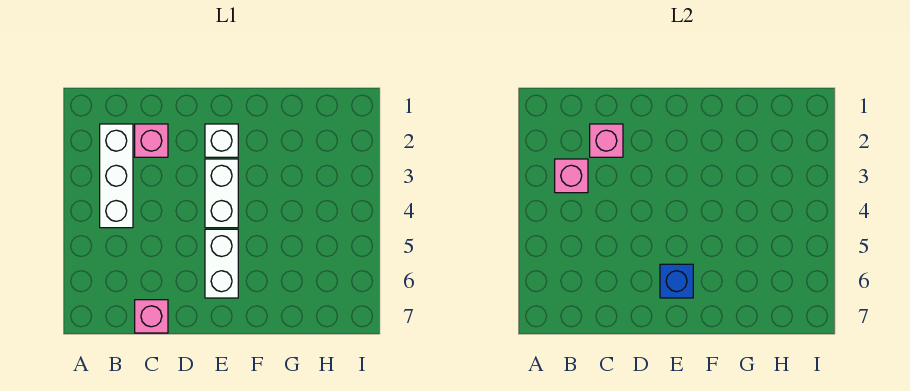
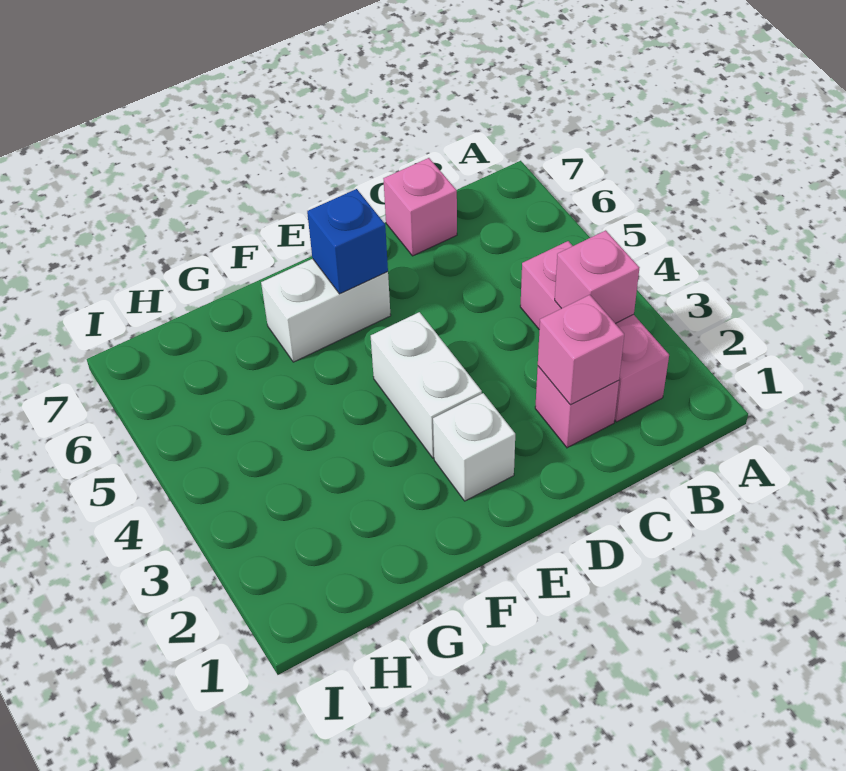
white brick B2:B4 level 1 -> pink brick B2:B4 level 1
white brick E5:E6 level 1 -> white brick E6:F6 level 1

